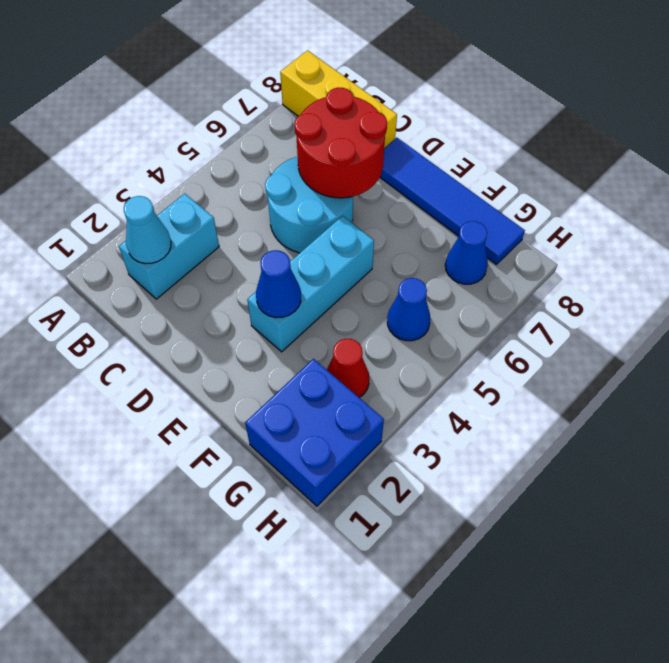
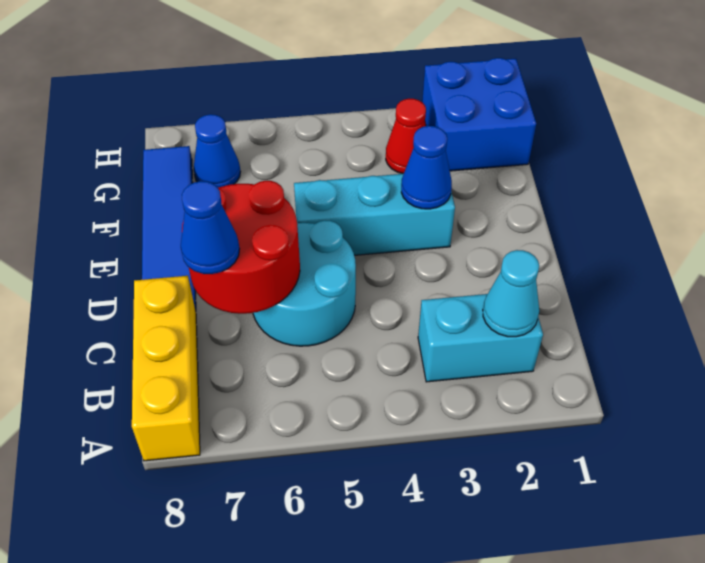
blue cone G5 level 1 -> blue cone C7 level 3

